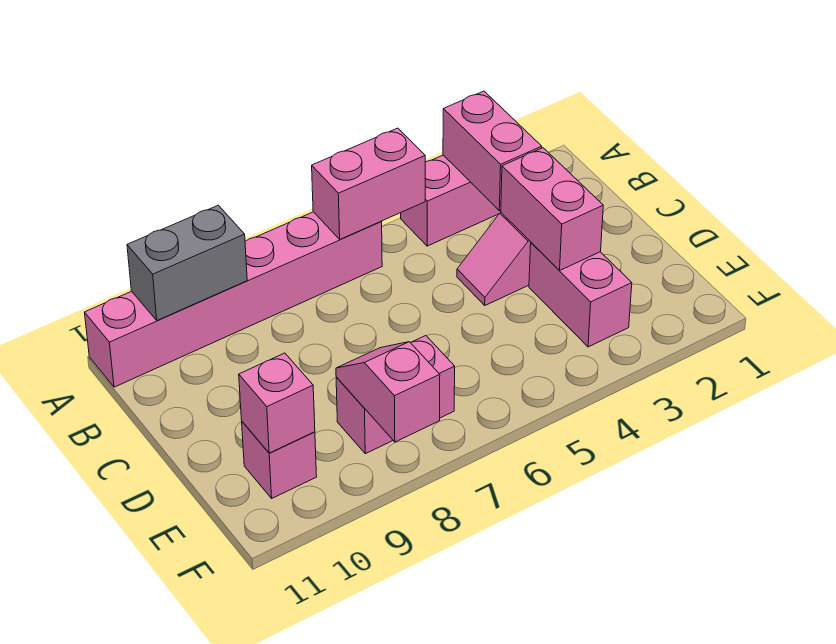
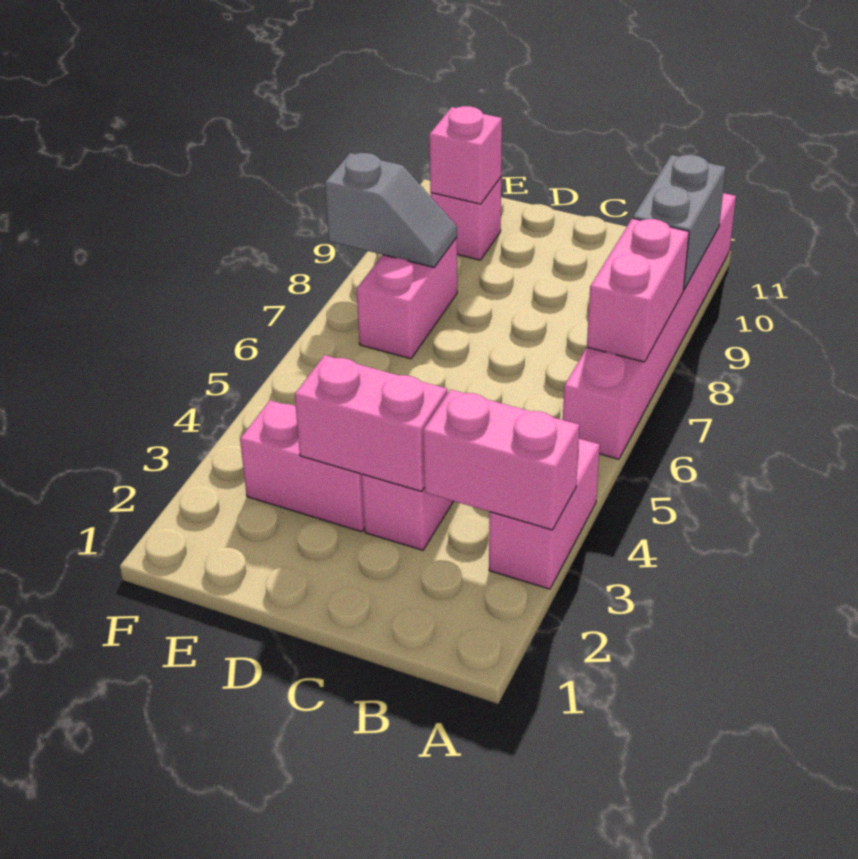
pink brick A5:A6 level 2 -> pink brick A7:A8 level 2
pink slope E8:F8 level 2 top F -> grey slope E8:F8 level 2 top F

